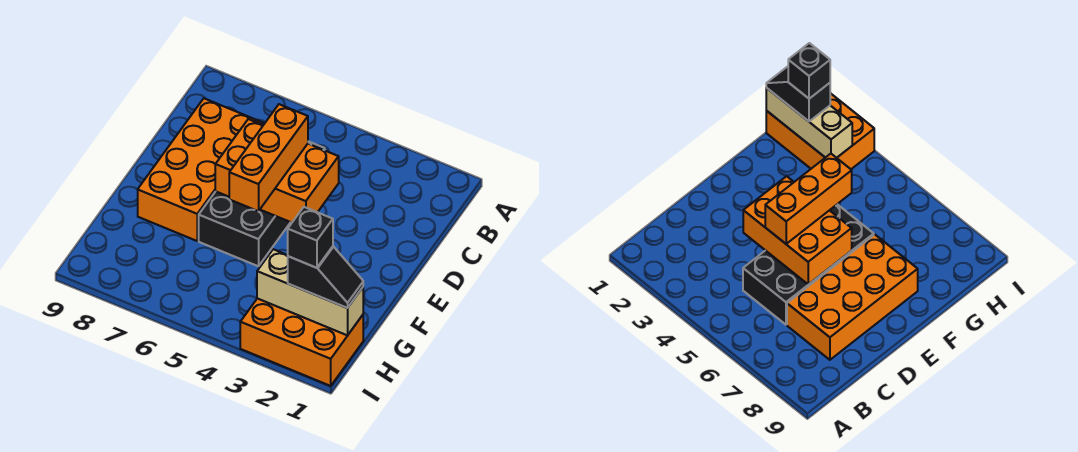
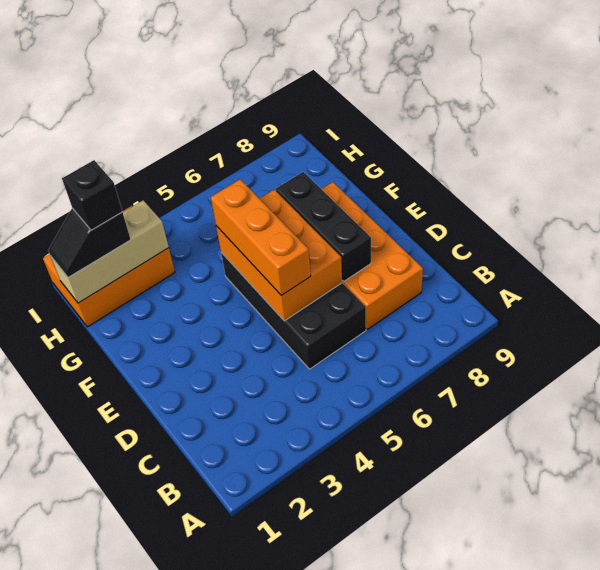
orange brick D4:E6 level 2 -> orange brick D5:F6 level 2
none -> black brick D7:F7 level 2

